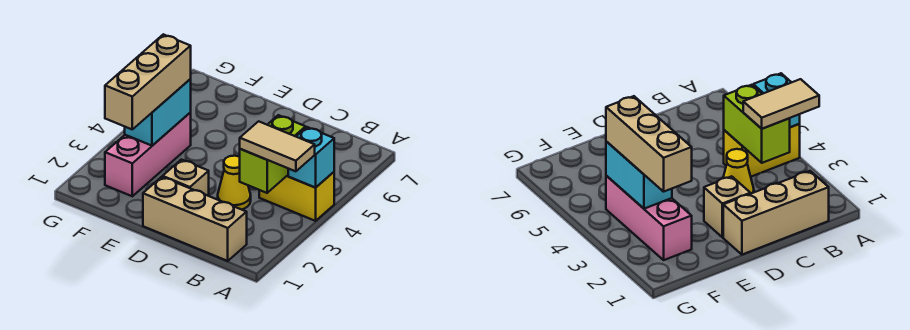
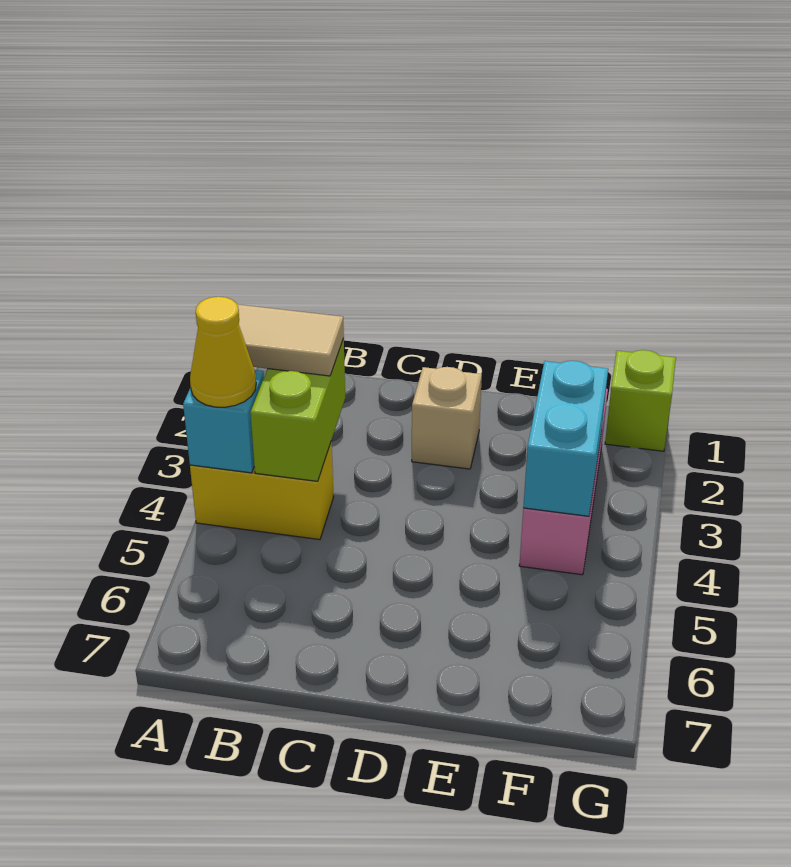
tan brick B1:D1 level 1 -> none
yellow cone C3 level 1 -> yellow cone A4 level 3
tan brick F2:F4 level 3 -> none
none -> lime brick G1 level 1

